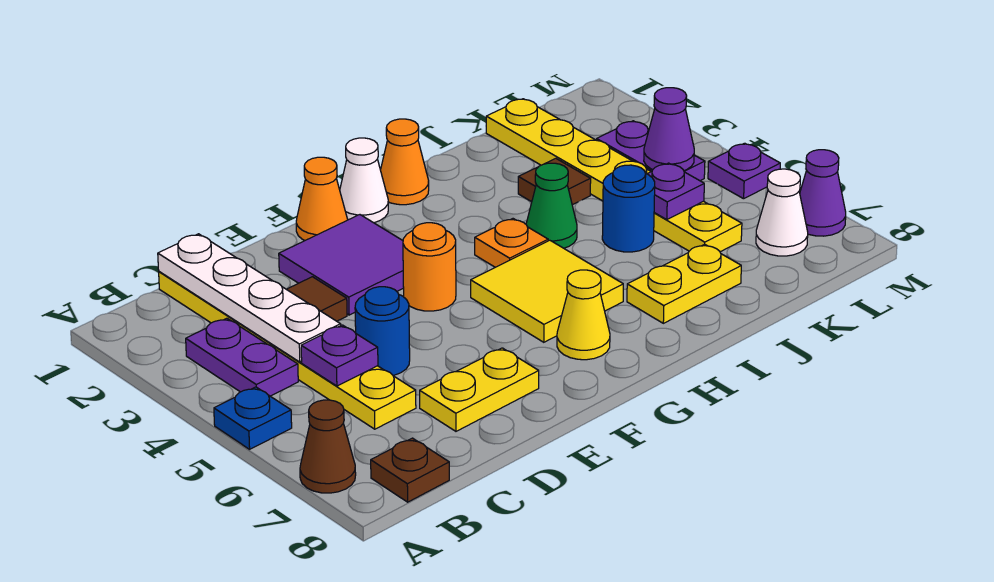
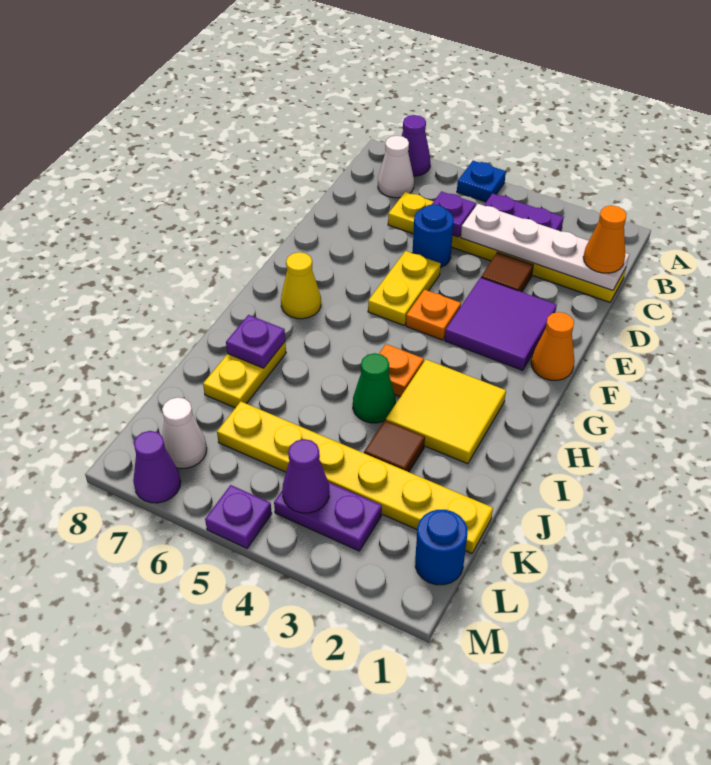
brown cone A7 level 1 -> purple cone A7 level 1
brown plate B8 level 1 -> none
yellow plate D7:E7 level 1 -> yellow plate E5:F5 level 1
orange round brick F4 level 1 -> orange plate F4 level 1
white cone G1 level 1 -> white cone B7 level 1
yellow tile G5:H6 level 1 -> yellow tile H2:I3 level 1
orange cone H1 level 1 -> orange cone C1 level 3
blue round brick J5 level 1 -> blue round brick L1 level 1
purple plate K5 level 2 -> purple plate I7 level 2

